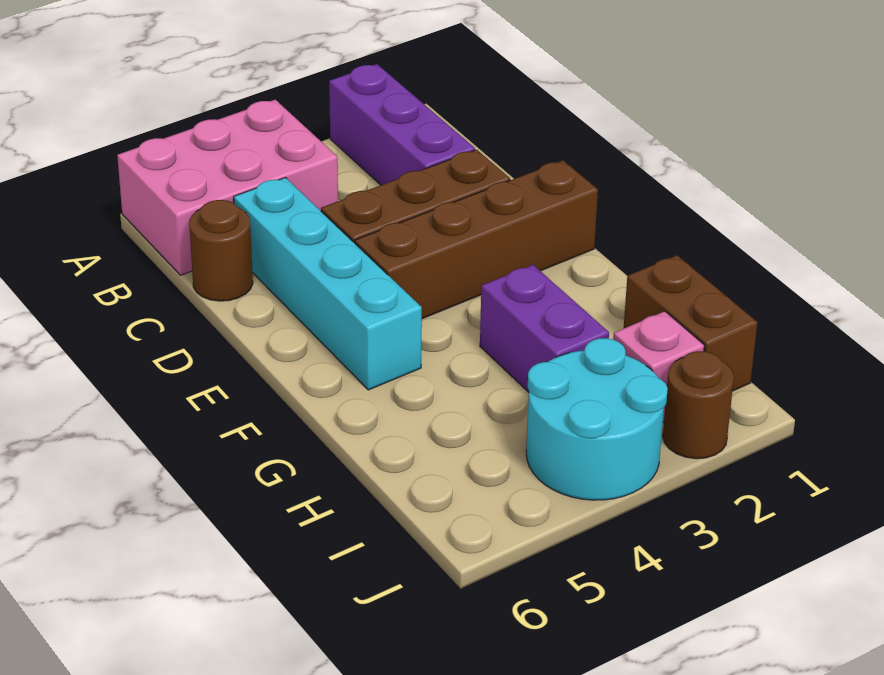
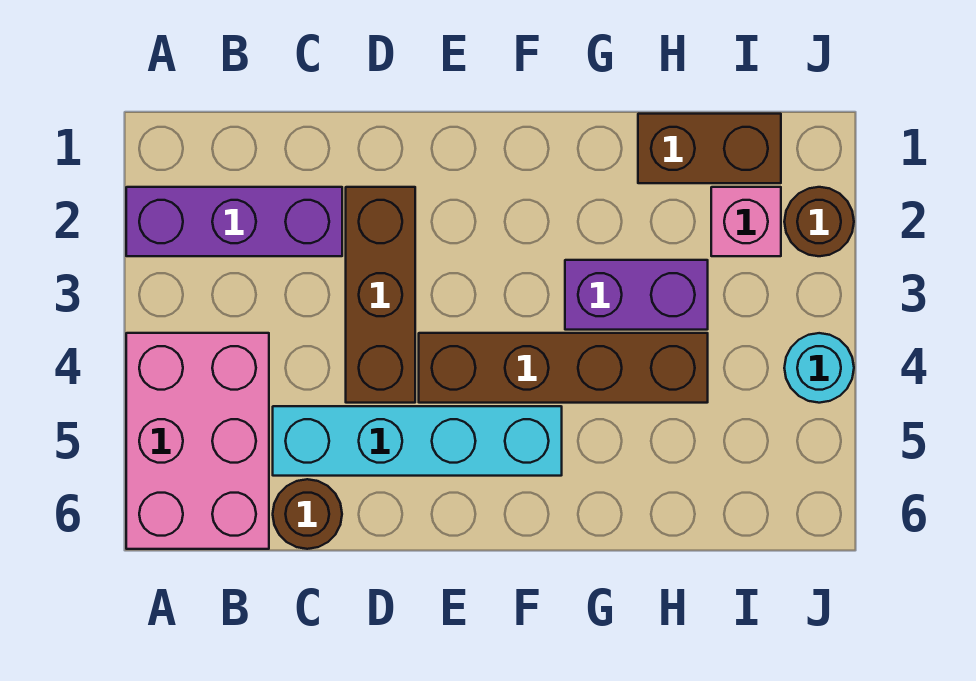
brown brick E1:E4 level 1 -> brown brick E4:H4 level 1
cyan round brick I3:J4 level 1 -> cyan round brick J4 level 1

